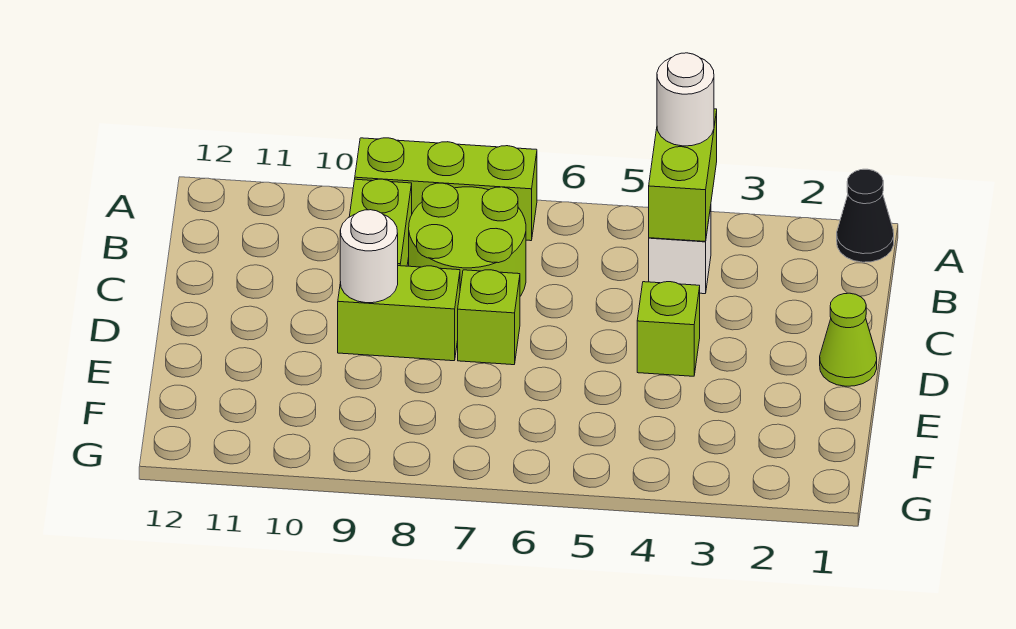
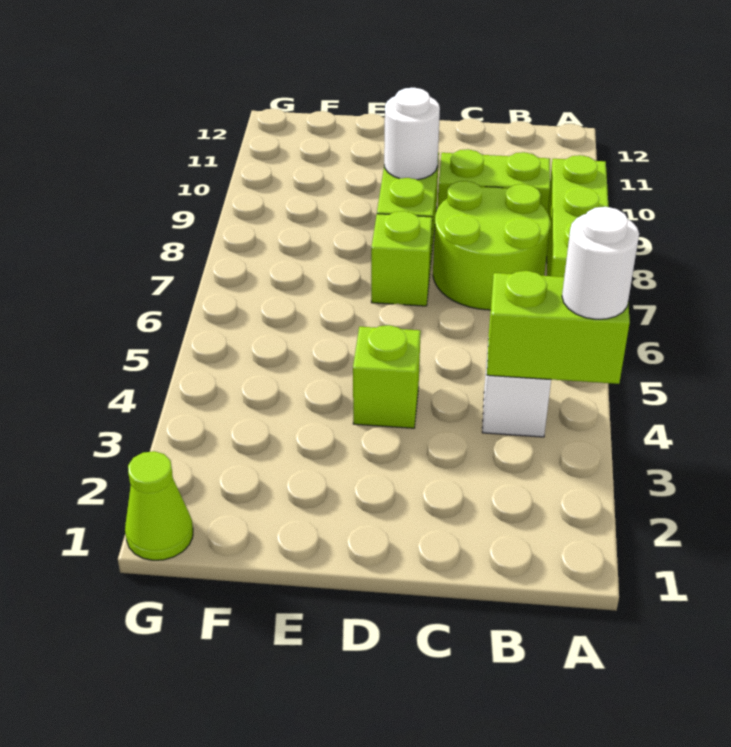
black cone A1 level 1 -> none
lime cone D1 level 1 -> lime cone G1 level 1

